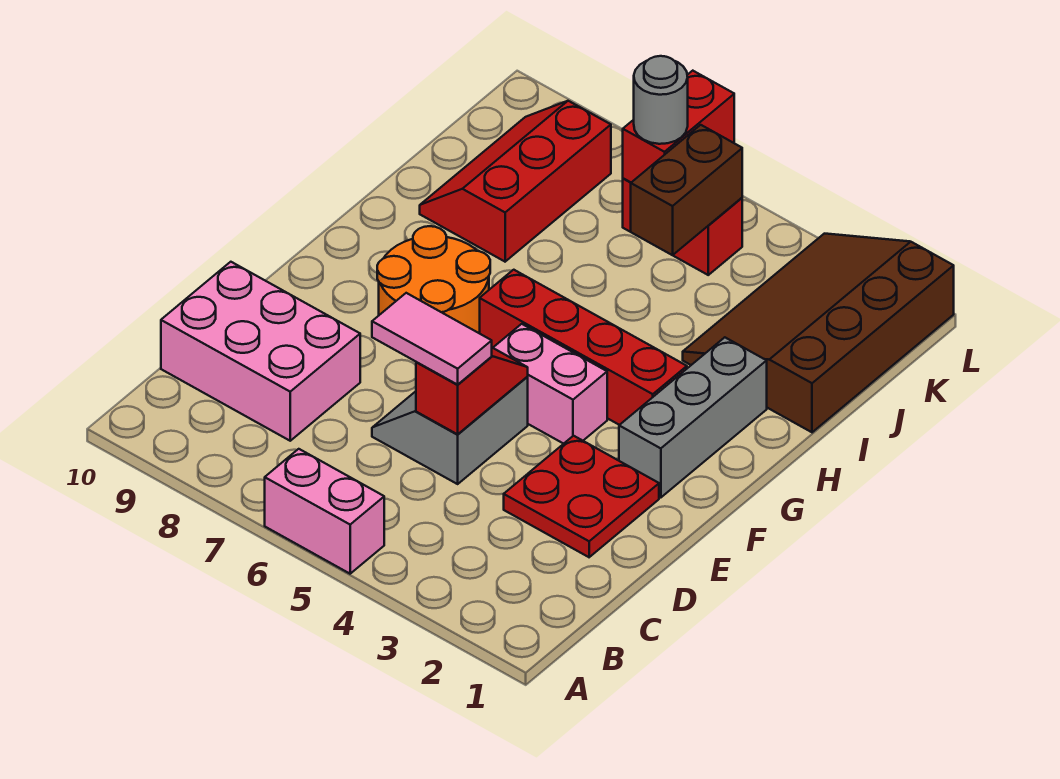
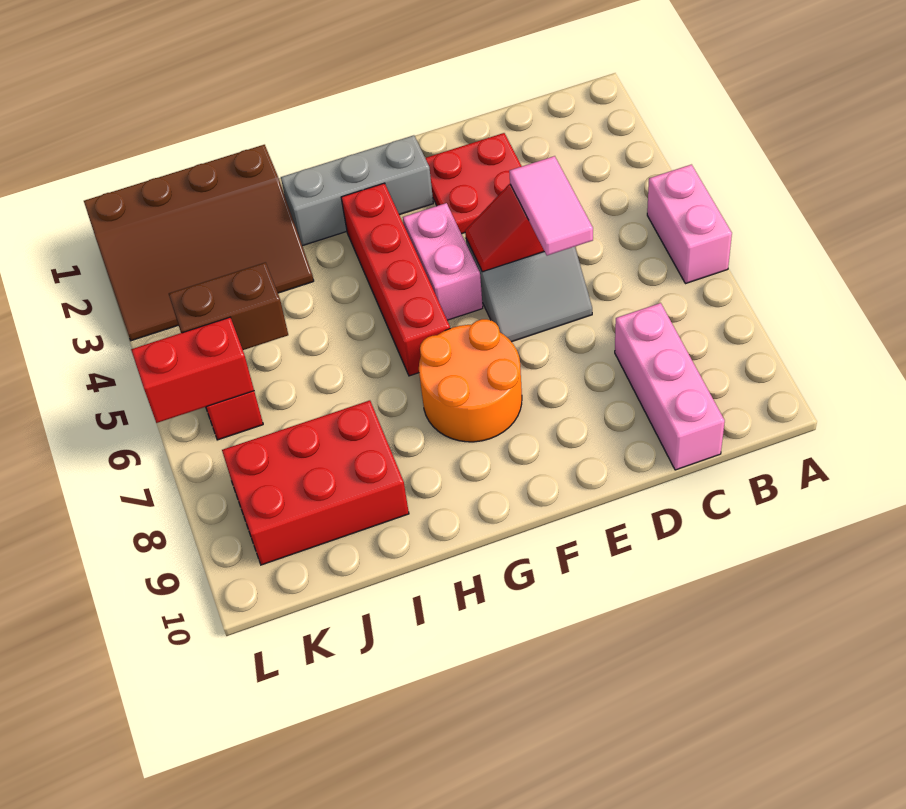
pink brick C8:D10 level 1 -> pink brick C8:C10 level 1
red slope I8:K9 level 1 top 8 -> red brick I8:K9 level 1
grey round brick K6 level 3 -> none

